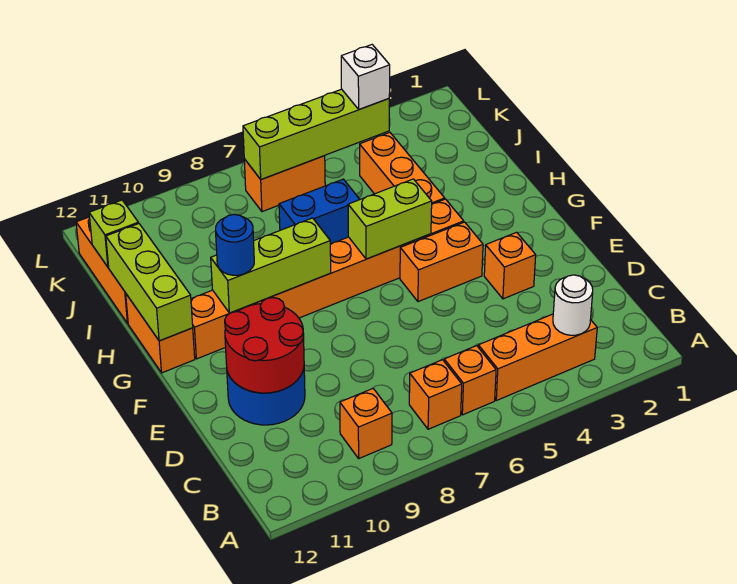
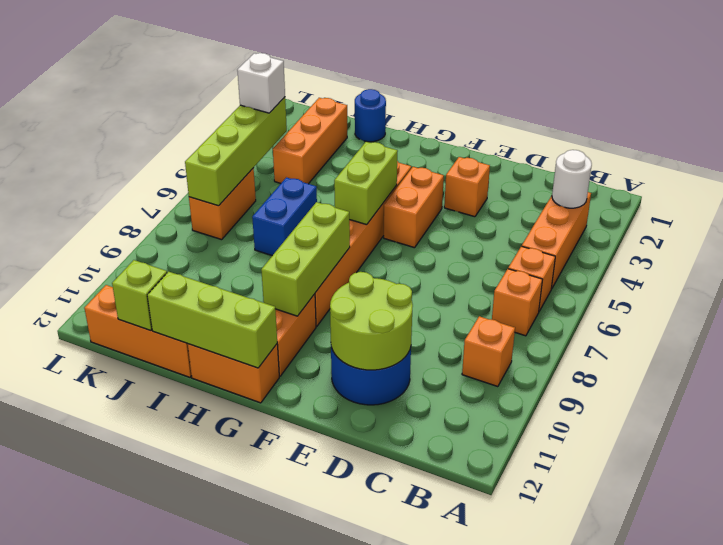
red round brick D10:E11 level 2 -> lime round brick D10:E11 level 2
blue round brick G10 level 3 -> blue round brick I1 level 1
orange brick H4:J4 level 1 -> orange brick J2:J4 level 1

